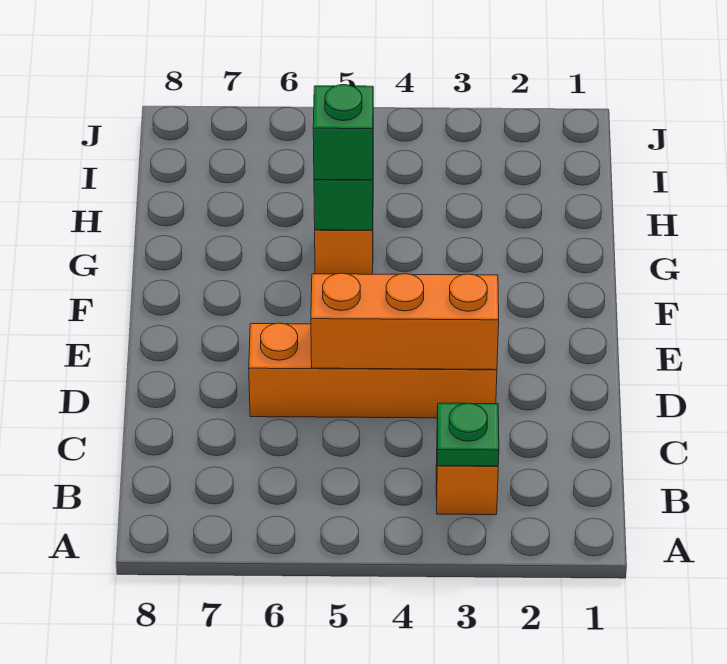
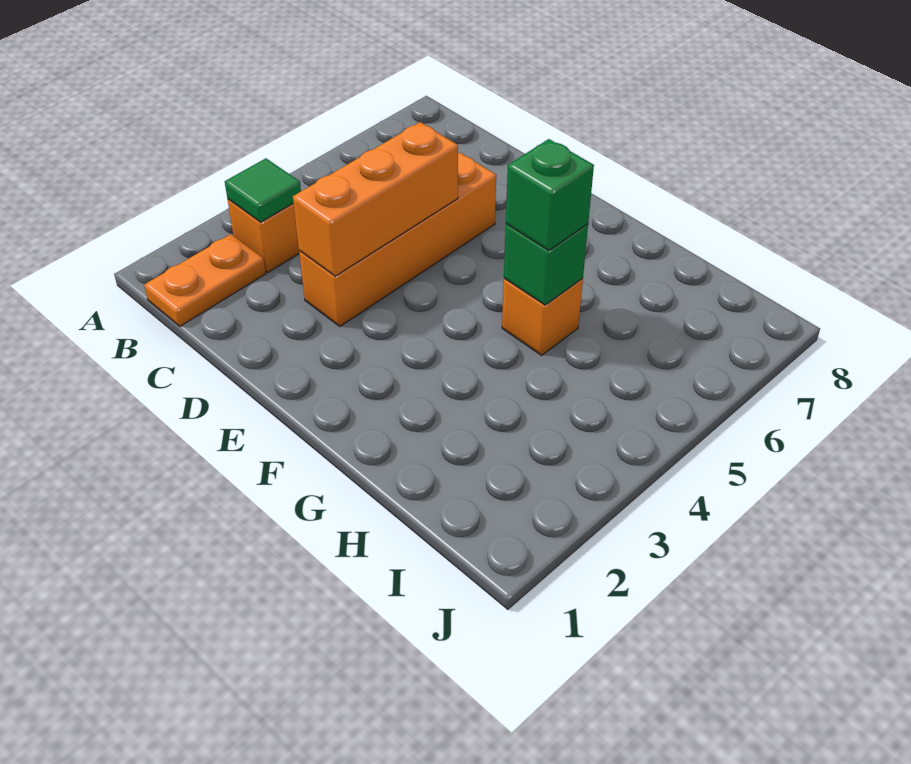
none -> orange plate B1:B2 level 1
green plate B3 level 2 -> green tile B3 level 2

